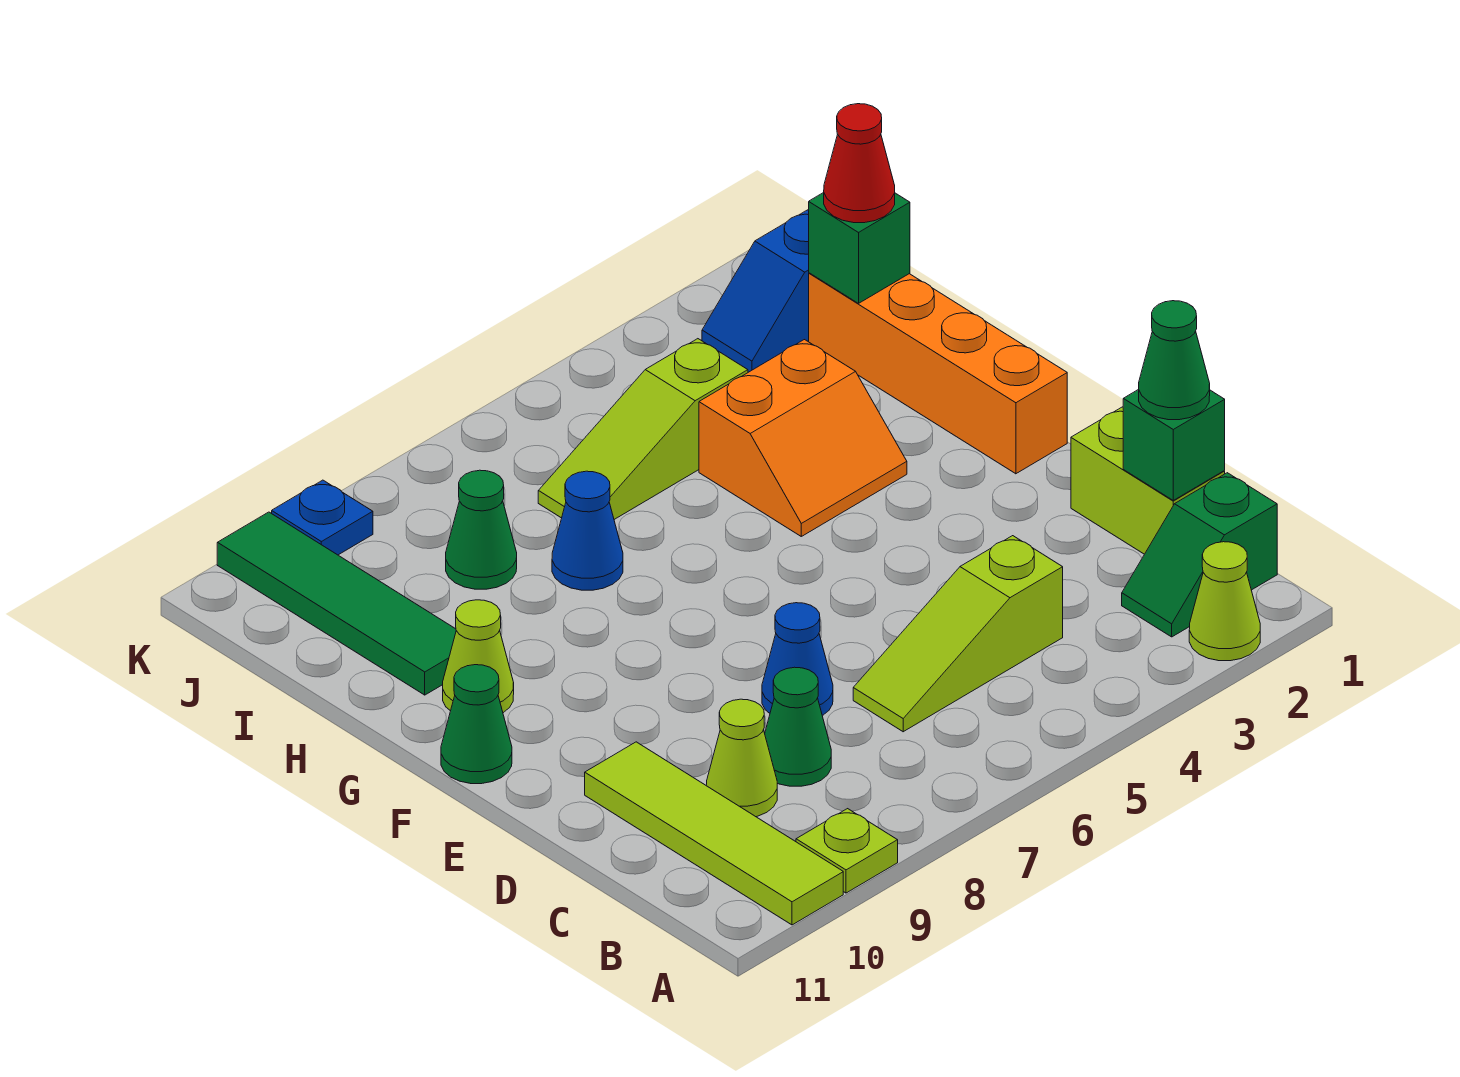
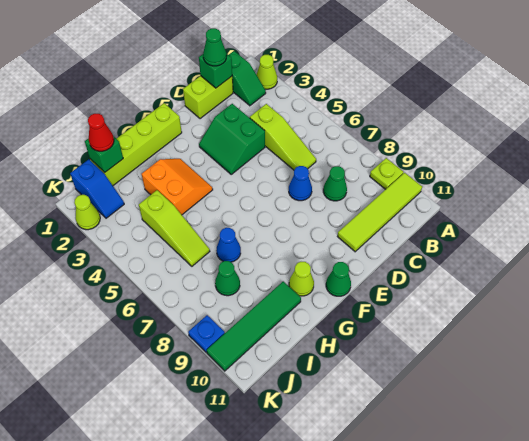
lime cone C9 level 1 -> lime cone K2 level 1
none -> green slope D3:E4 level 1 top D
orange brick F1:I1 level 1 -> lime brick F1:I1 level 1

